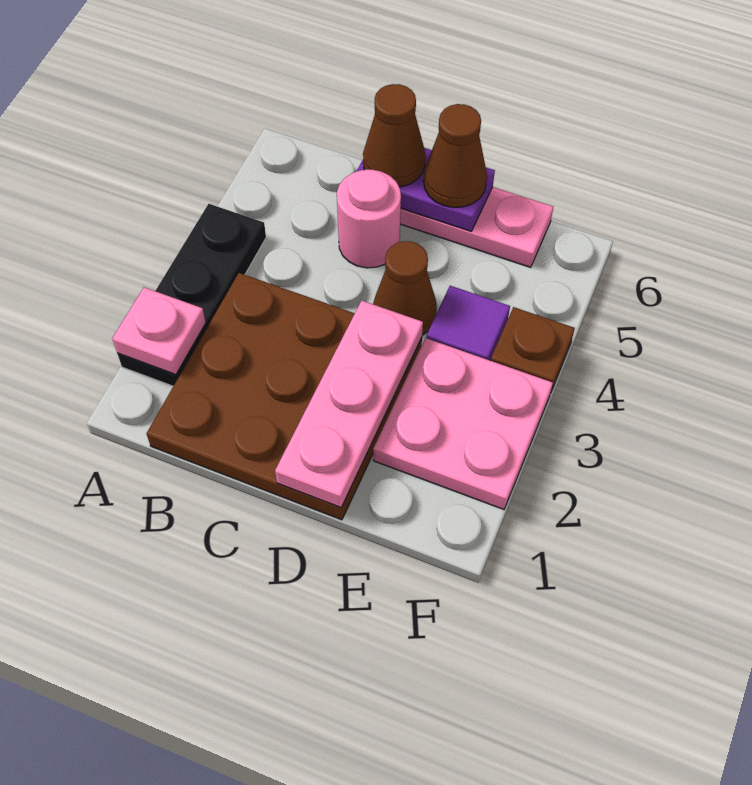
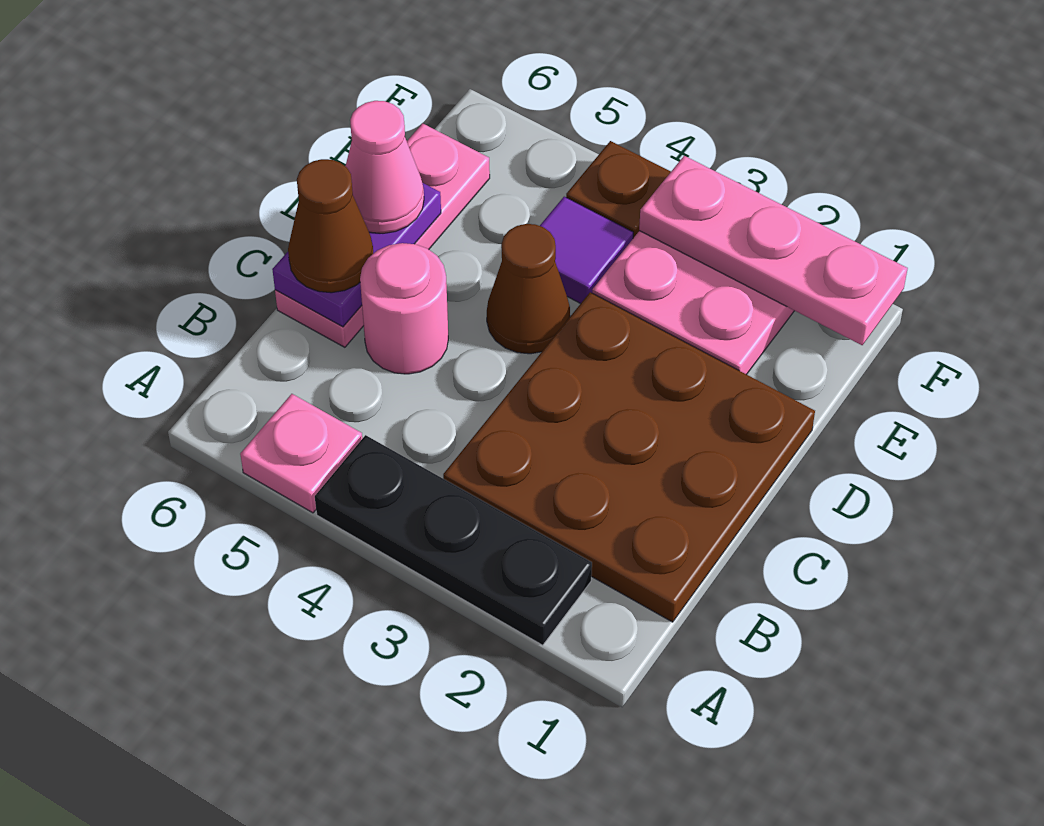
pink plate A2 level 2 -> pink plate A5 level 1
pink plate D1:D3 level 2 -> pink plate F1:F3 level 2
brown cone D6 level 3 -> pink cone D6 level 3

